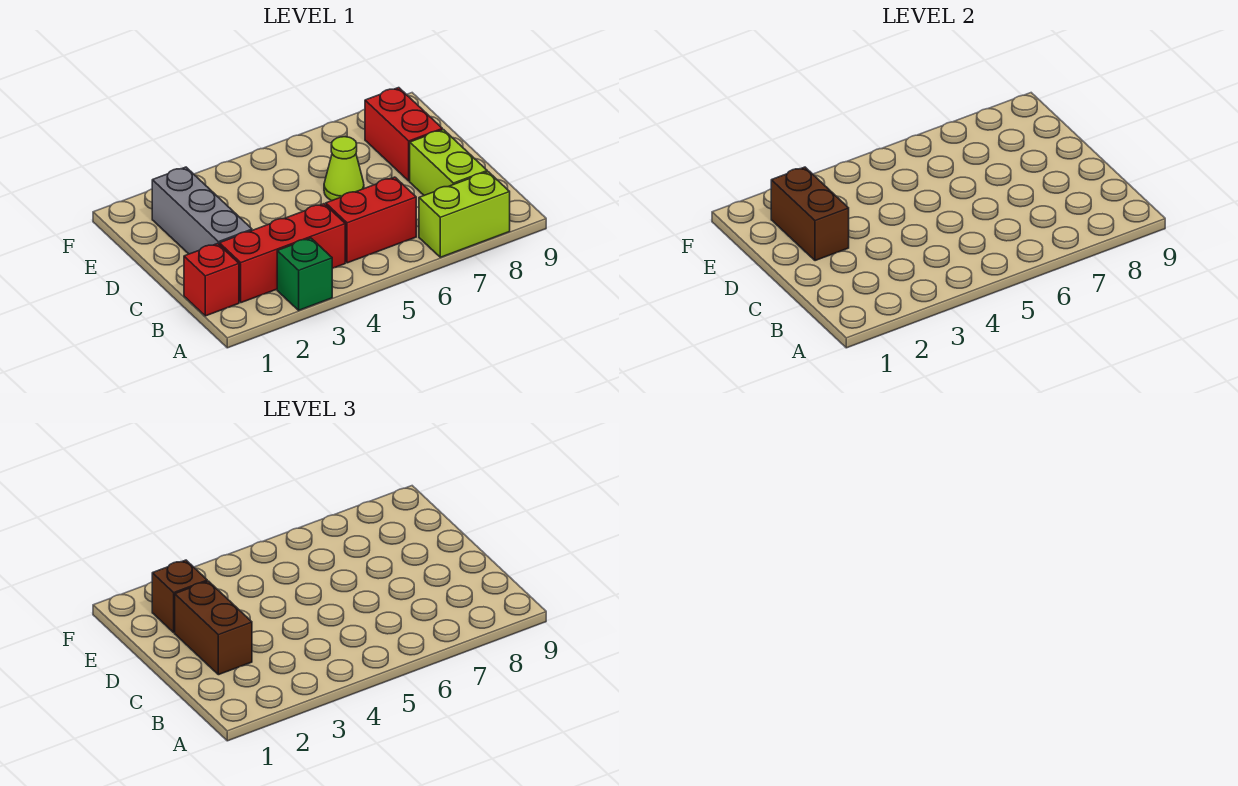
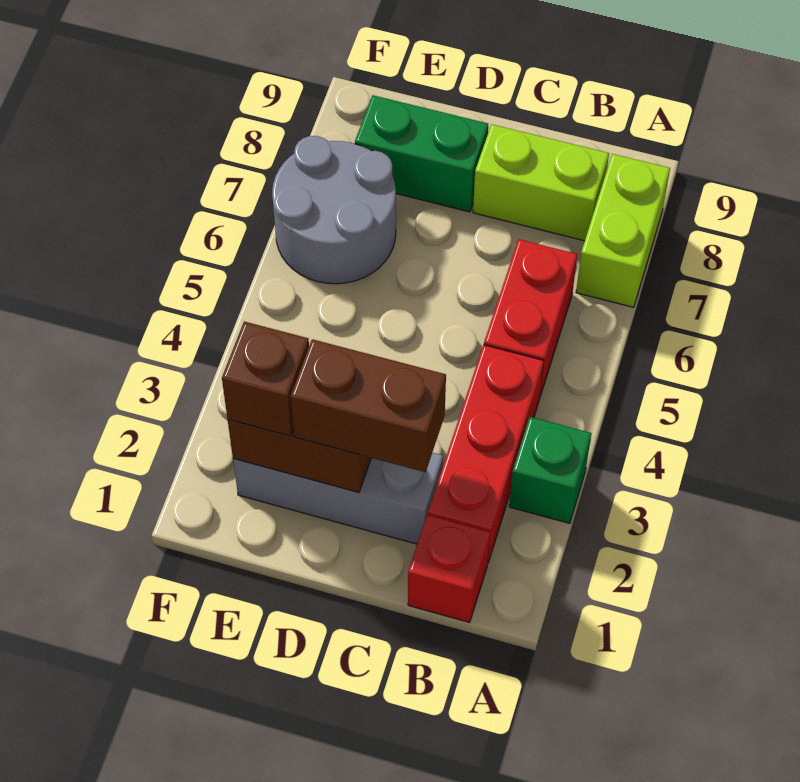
lime cone D6 level 1 -> none
red brick D8:E8 level 1 -> green brick D8:E8 level 1
none -> grey round brick E6:F7 level 1

